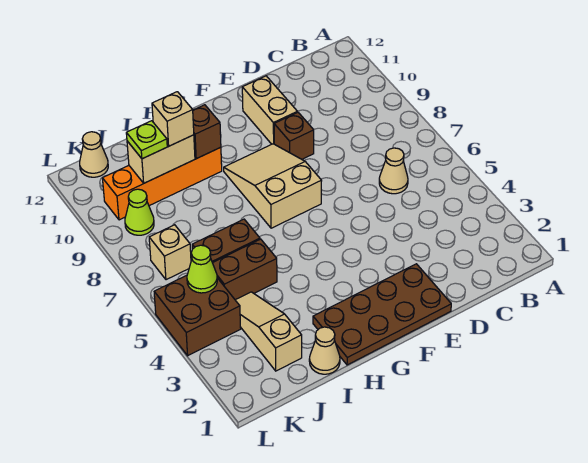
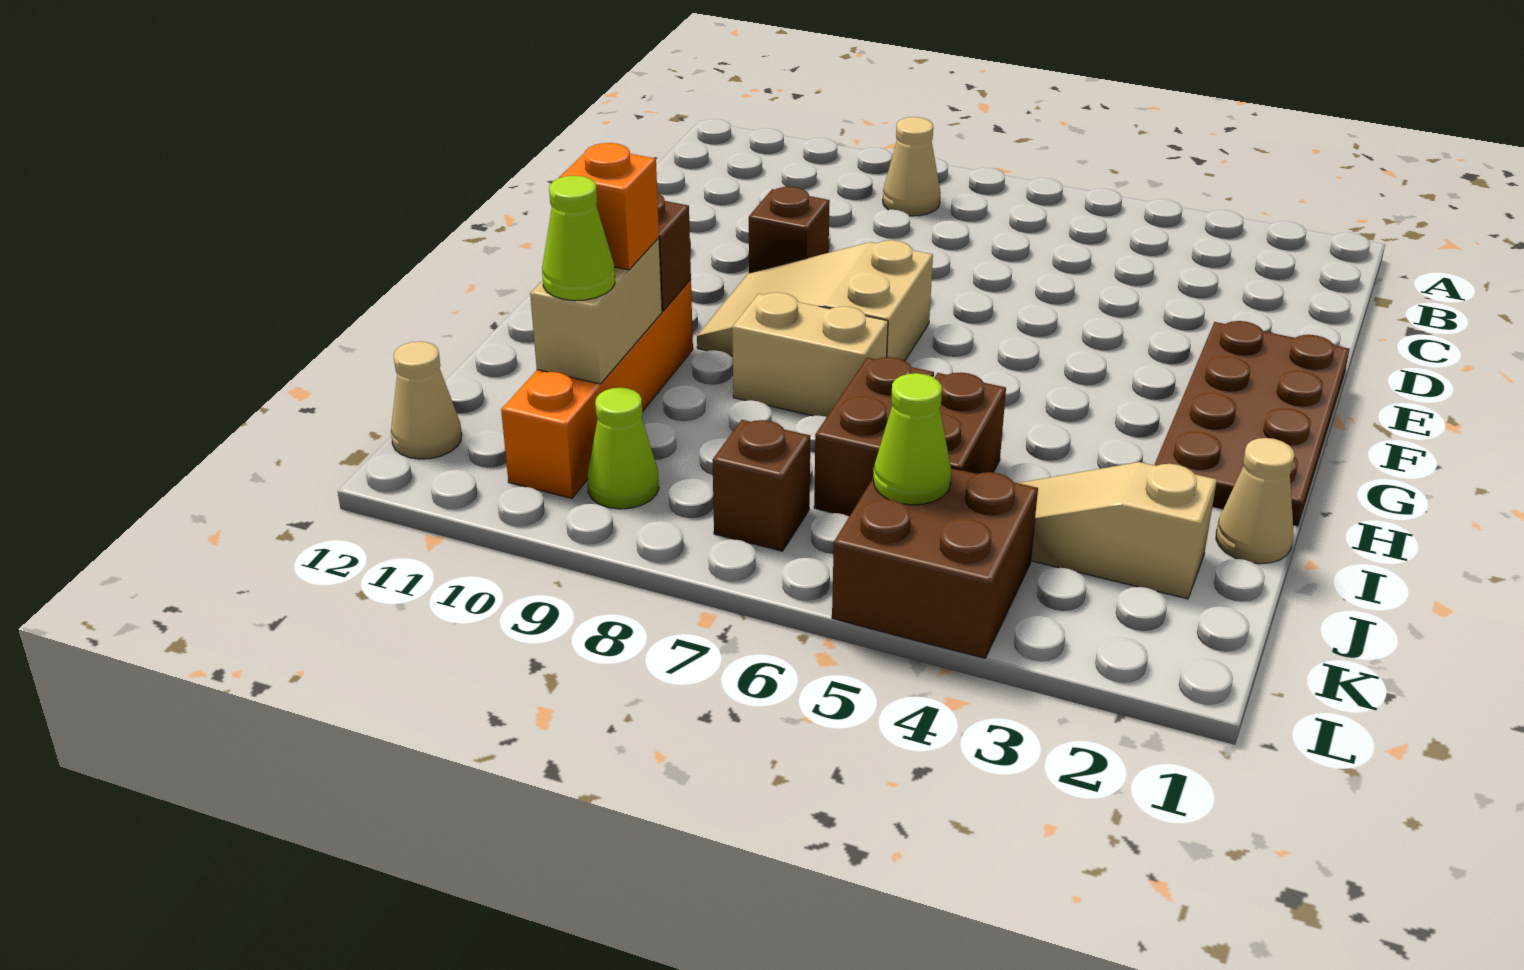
tan cone C6 level 1 -> tan cone B8 level 1
tan brick E10:E11 level 1 -> tan brick H7:H8 level 1
tan brick I10 level 3 -> orange brick I10 level 3
lime plate J10 level 3 -> lime cone J10 level 3
tan brick K7 level 1 -> brown brick K7 level 1

